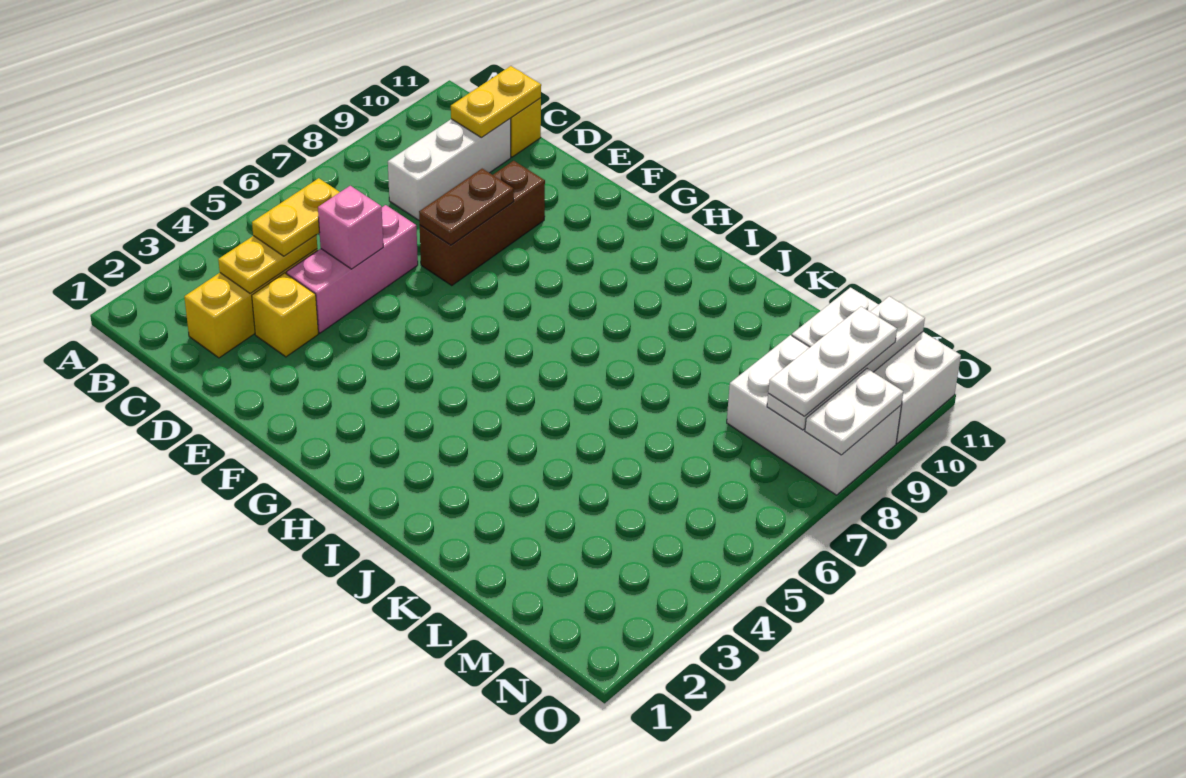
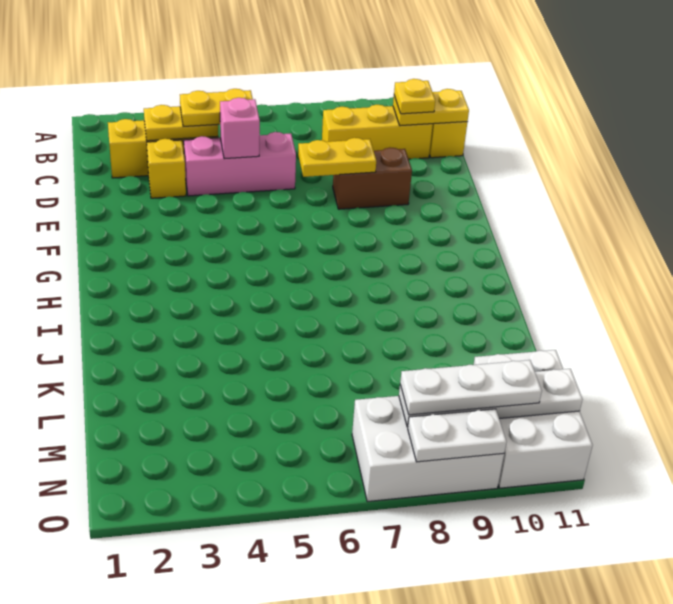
white brick C8:C10 level 1 -> yellow brick C8:C10 level 1
none -> yellow plate C10 level 3
brown brick E7:E9 level 1 -> brown brick E8:E9 level 1
brown plate E7:E8 level 2 -> yellow plate E7:E8 level 2
white brick M8:O9 level 1 -> white brick N7:O9 level 1

